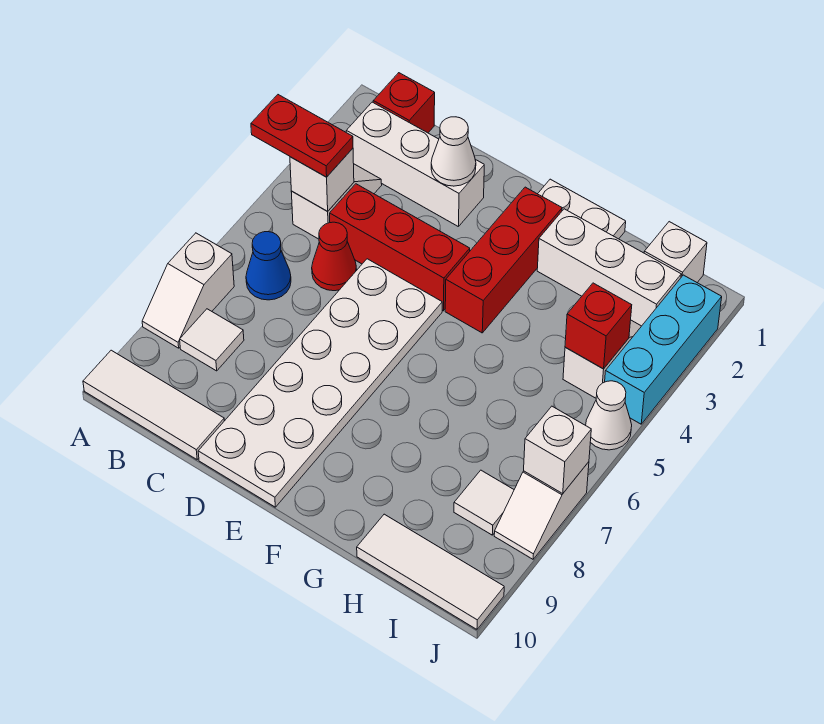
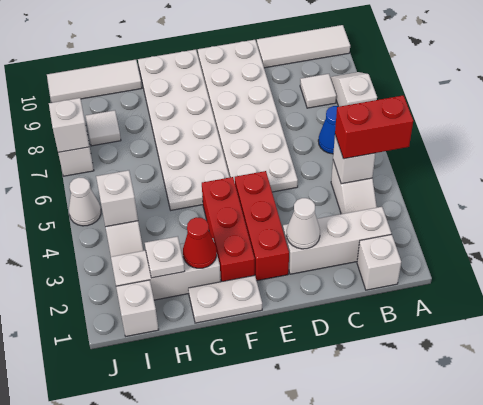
red plate A4:B4 level 3 -> red brick A4:B4 level 3
red brick B1 level 1 -> white brick B1 level 1
red brick C4:E4 level 1 -> red brick E2:E4 level 1
red cone C5 level 1 -> red cone G2 level 2
none -> white plate F5:G10 level 1
none -> white plate H2 level 2
red brick I4 level 2 -> white brick I4 level 2
cyan brick J2:J4 level 1 -> none

